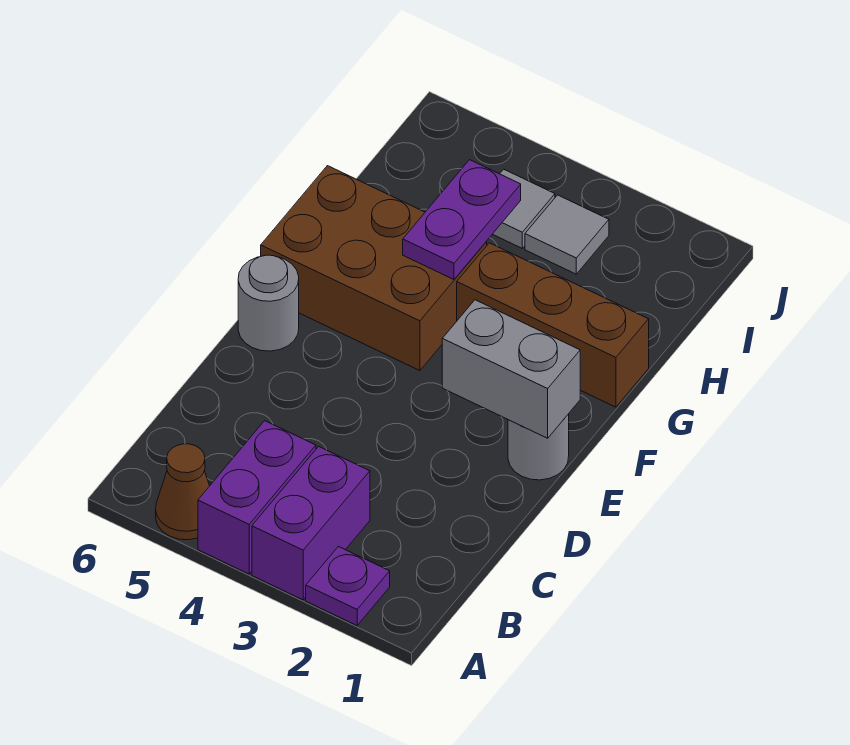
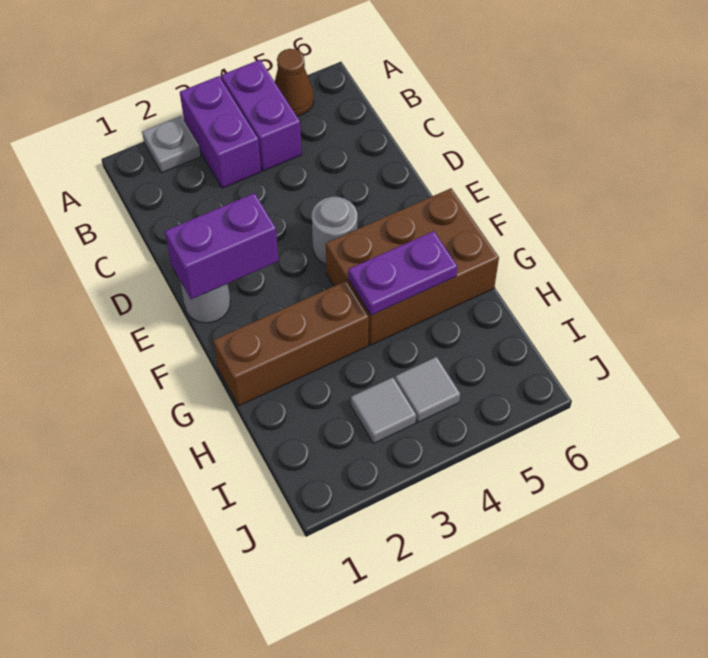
purple plate A2 level 1 -> grey plate A2 level 1
grey brick E1:E2 level 2 -> purple brick E1:E2 level 2
grey round brick E6 level 1 -> grey round brick E4 level 1
purple plate G4:H4 level 2 -> purple plate G4:G5 level 2

